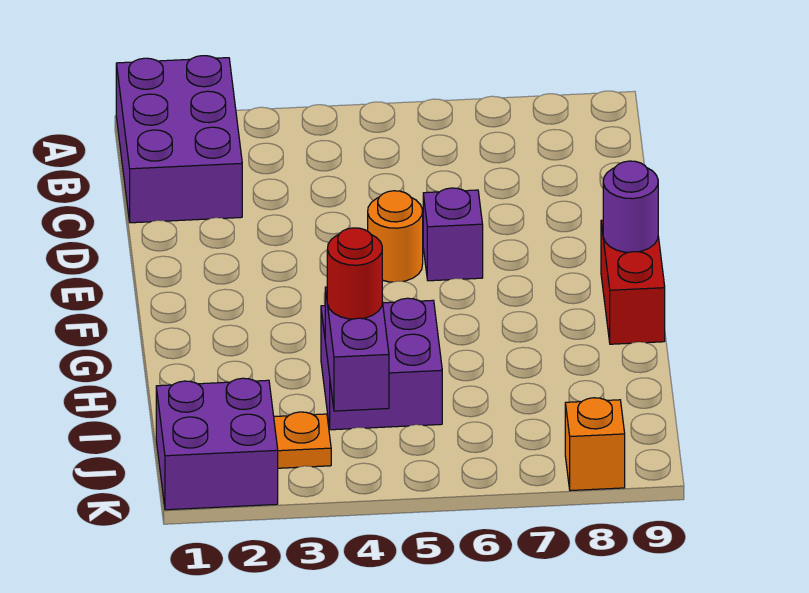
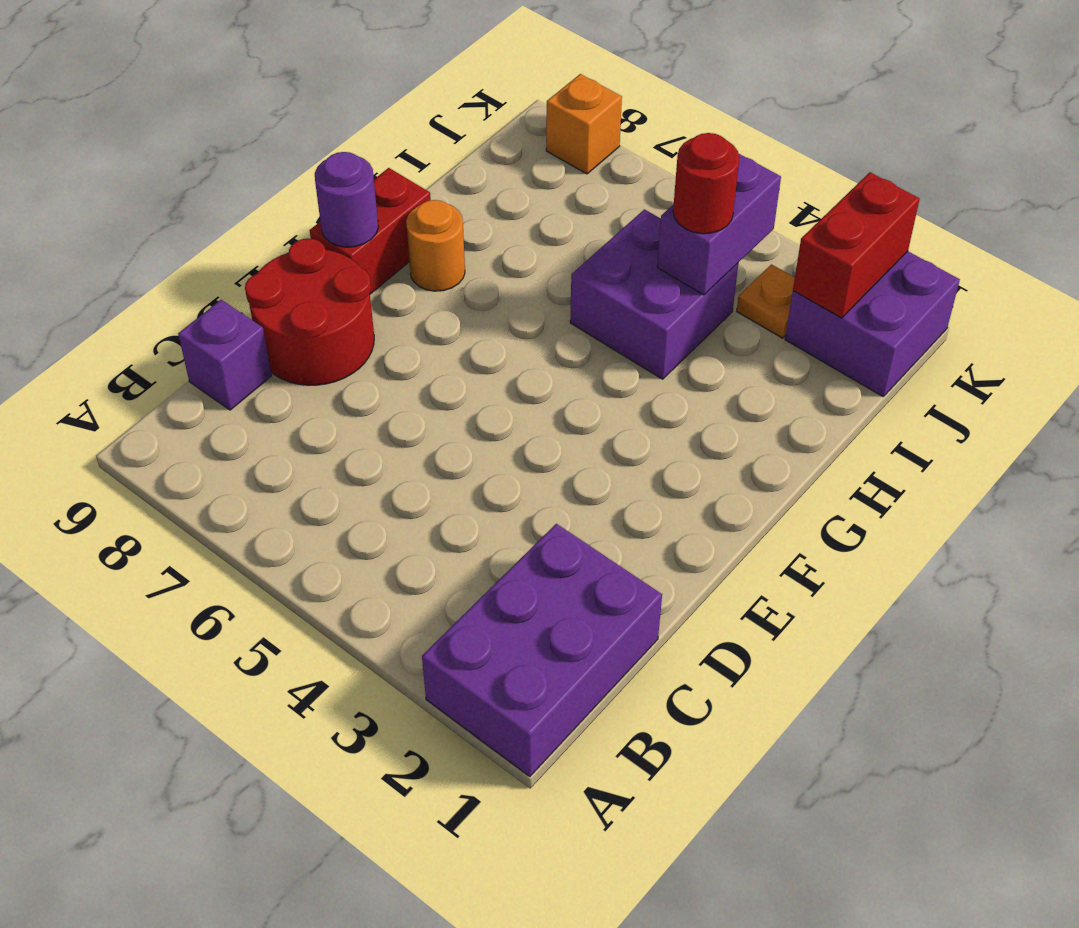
none -> red round brick D8:E9 level 1
orange round brick E5 level 1 -> orange round brick G8 level 1
purple brick E6 level 1 -> purple brick C9 level 1
none -> red brick J2:K2 level 2

